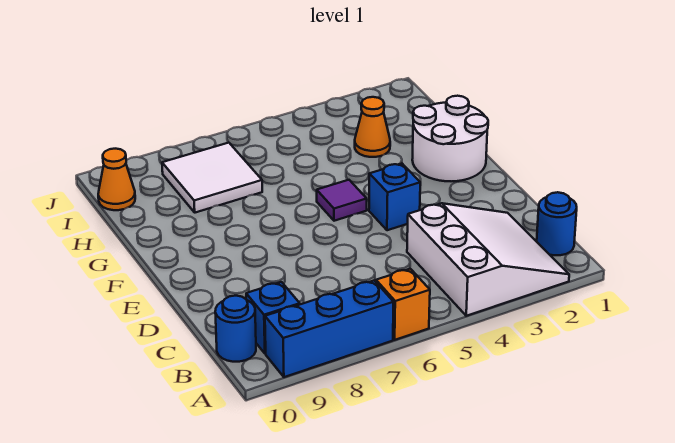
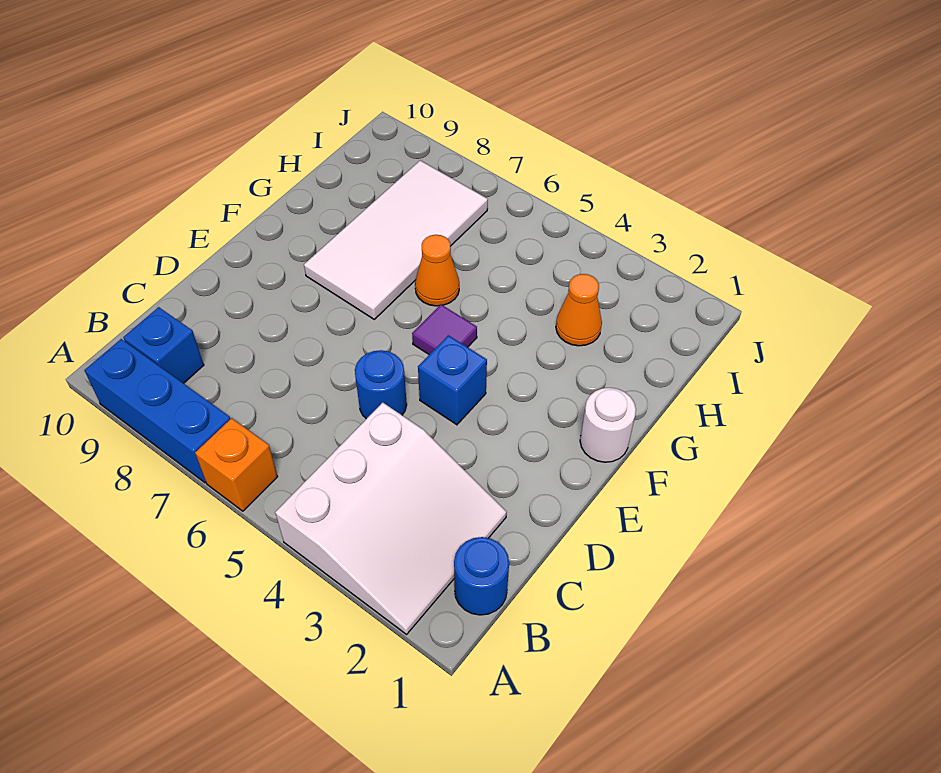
blue round brick B10 level 1 -> blue round brick D5 level 1
white round brick F1:G2 level 1 -> white round brick F1 level 1
white tile H7:I8 level 1 -> white tile F7:I8 level 1
orange cone I10 level 1 -> orange cone G6 level 1

